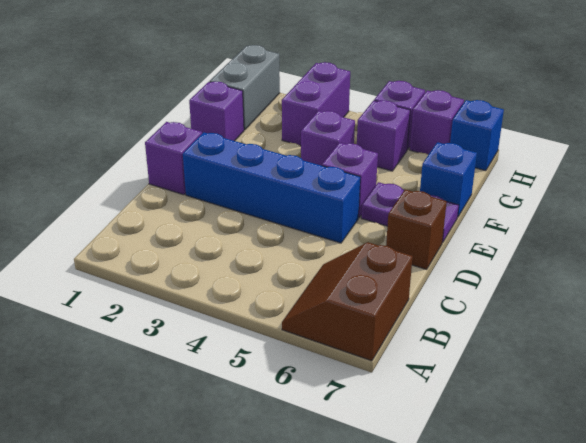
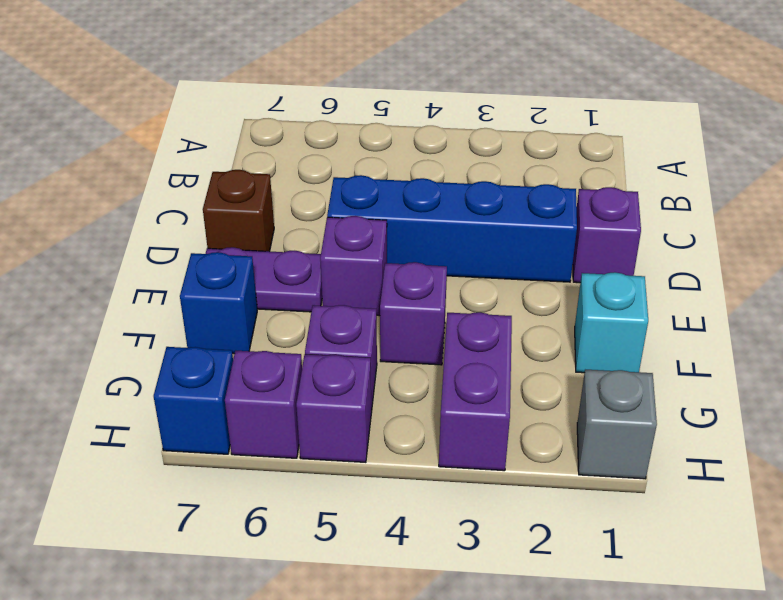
brown slope A6:B7 level 1 top 7 -> none
purple brick F1 level 1 -> cyan brick F1 level 1
grey brick G1:H1 level 1 -> grey brick H1 level 1

